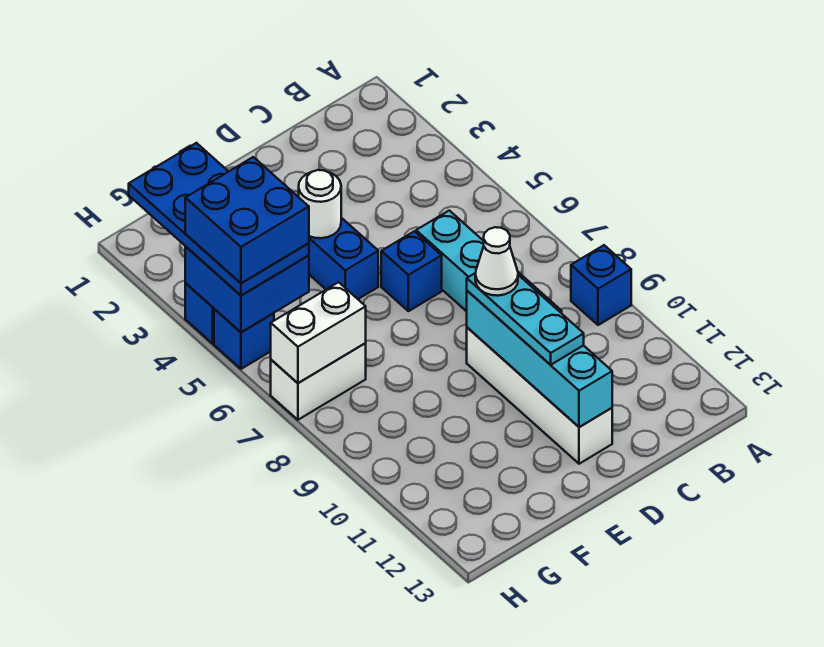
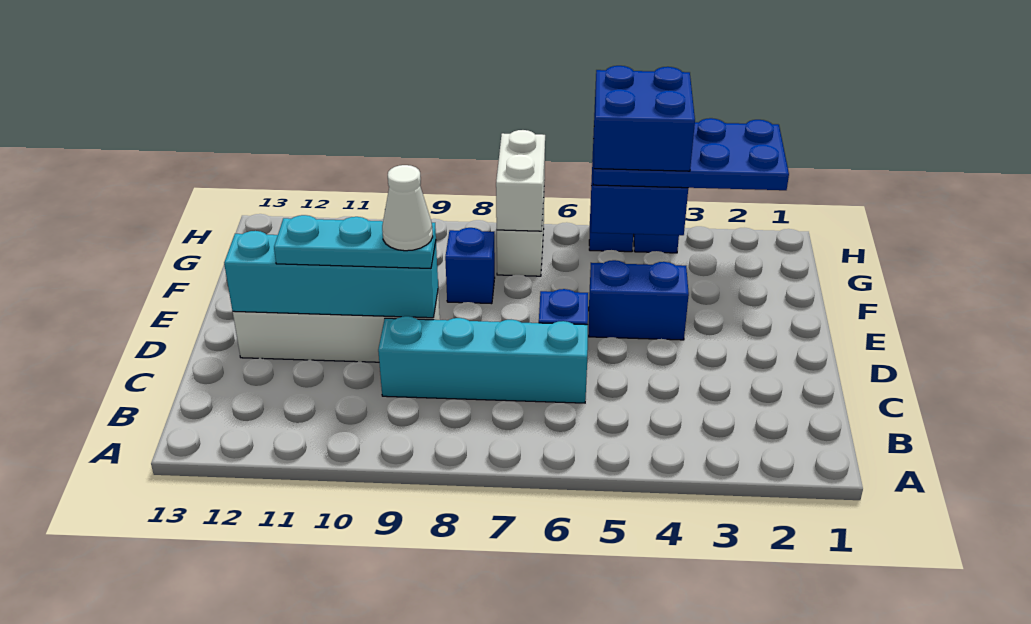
blue brick A9 level 1 -> blue brick F8 level 1
white round brick E4 level 2 -> none

